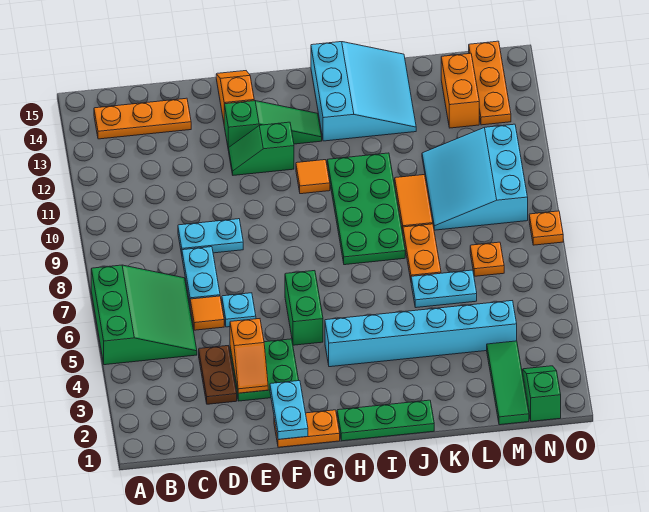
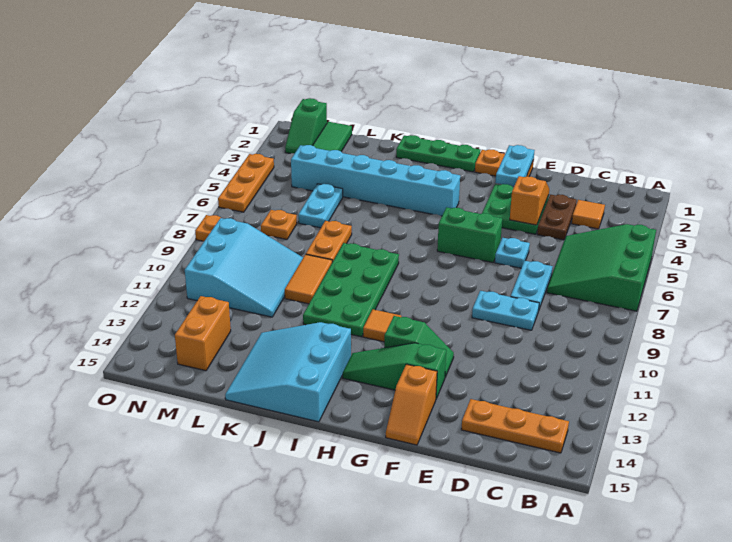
orange tile D6 level 1 -> orange tile C3 level 1
green brick G5:G6 level 1 -> green brick F6:G6 level 1
cyan plate K6:L6 level 1 -> cyan plate L5:L6 level 1
orange plate N13:N15 level 1 -> orange plate O4:O6 level 1

